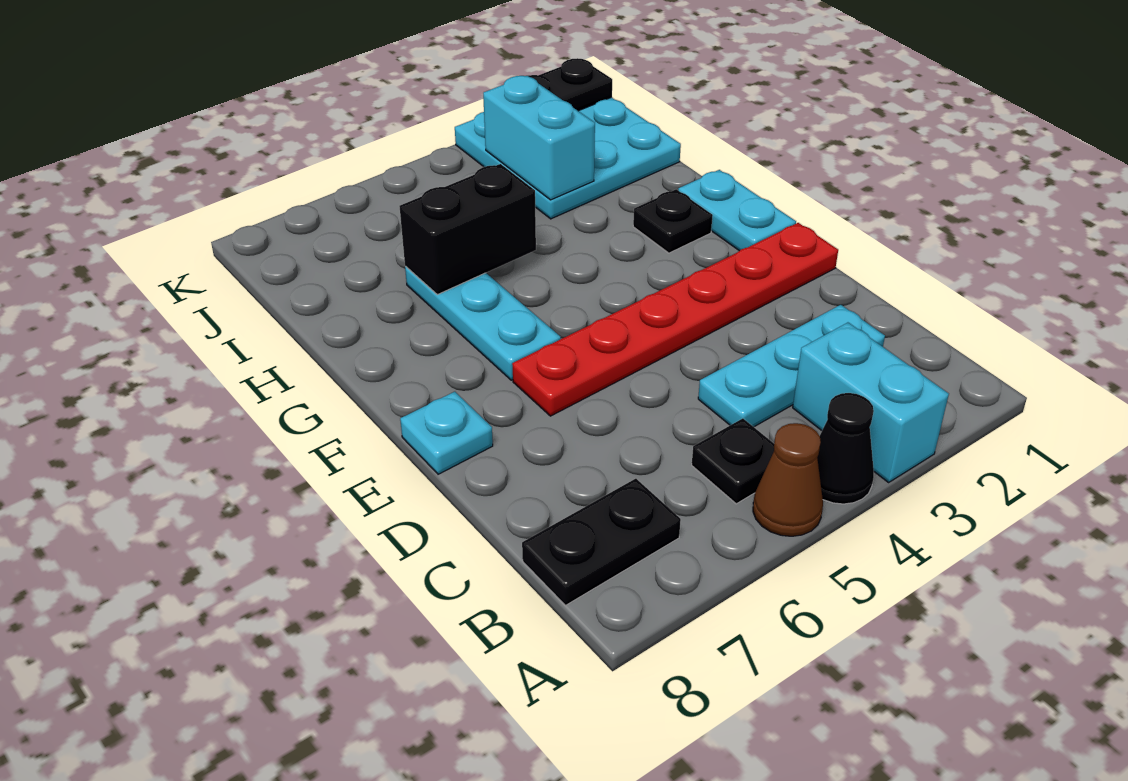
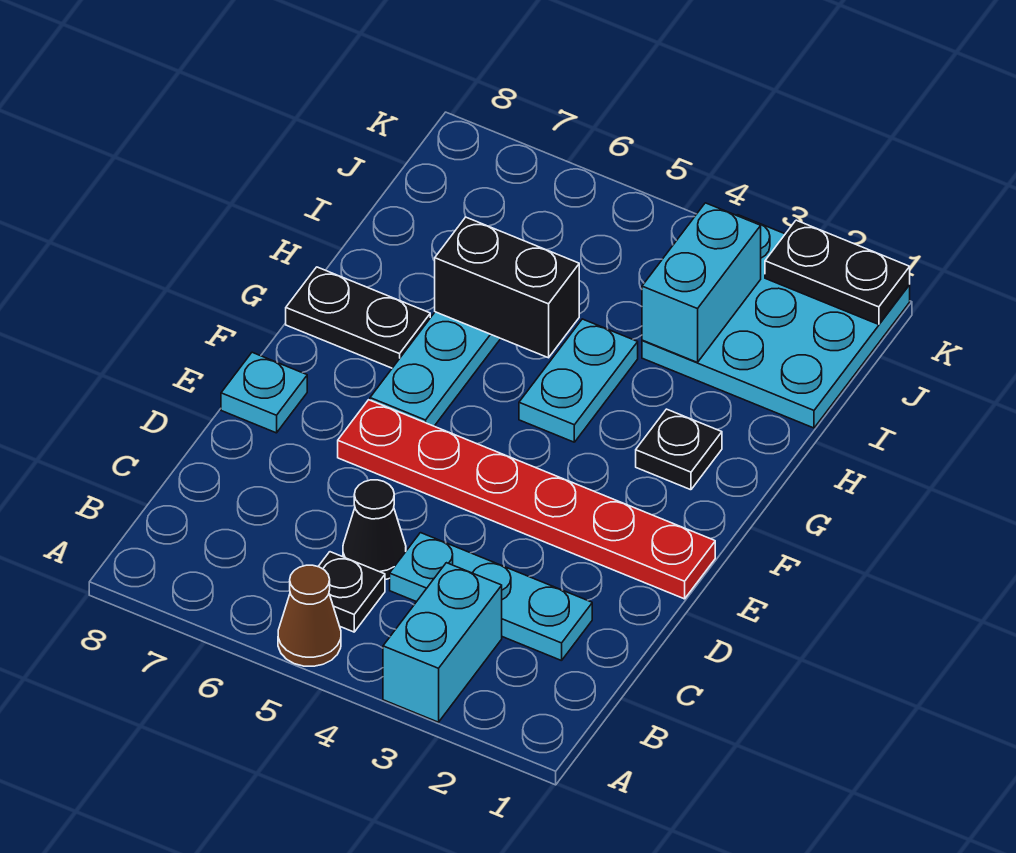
black cone A4 level 1 -> black cone C5 level 1
black plate B7:B8 level 1 -> black plate G7:G8 level 1
cyan plate F1:G1 level 1 -> cyan plate G4:H4 level 1

